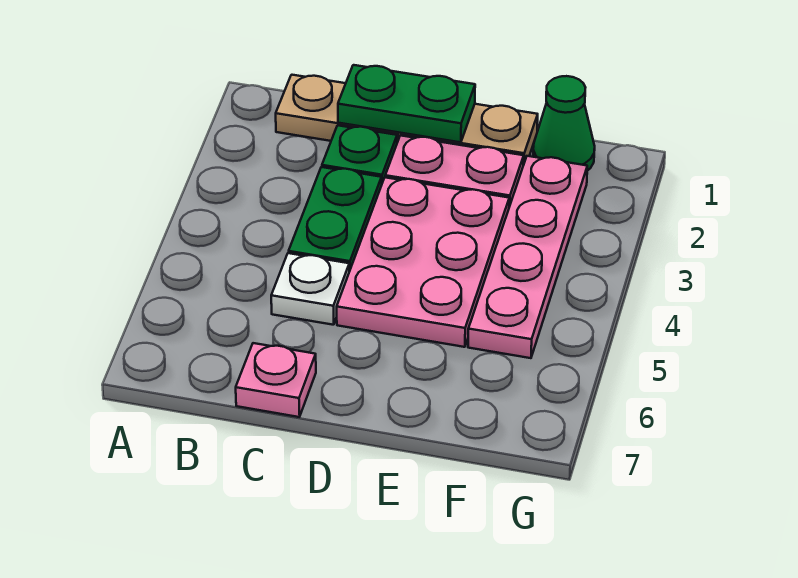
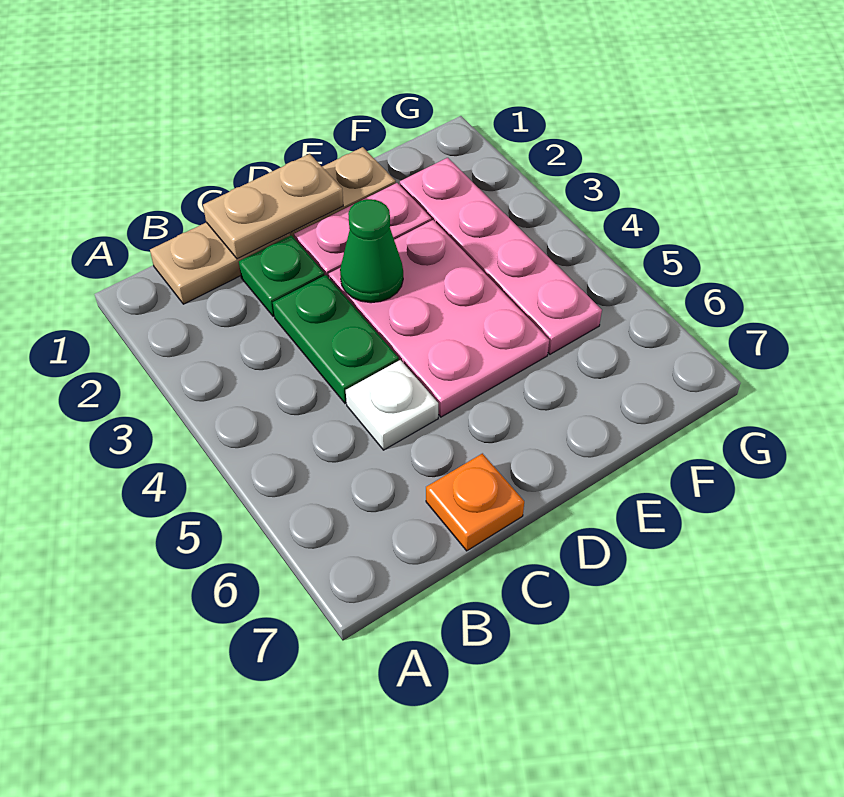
green plate C1:D1 level 2 -> tan plate C1:D1 level 2
pink plate C7 level 1 -> orange plate C7 level 1
green cone F1 level 1 -> green cone D3 level 2

